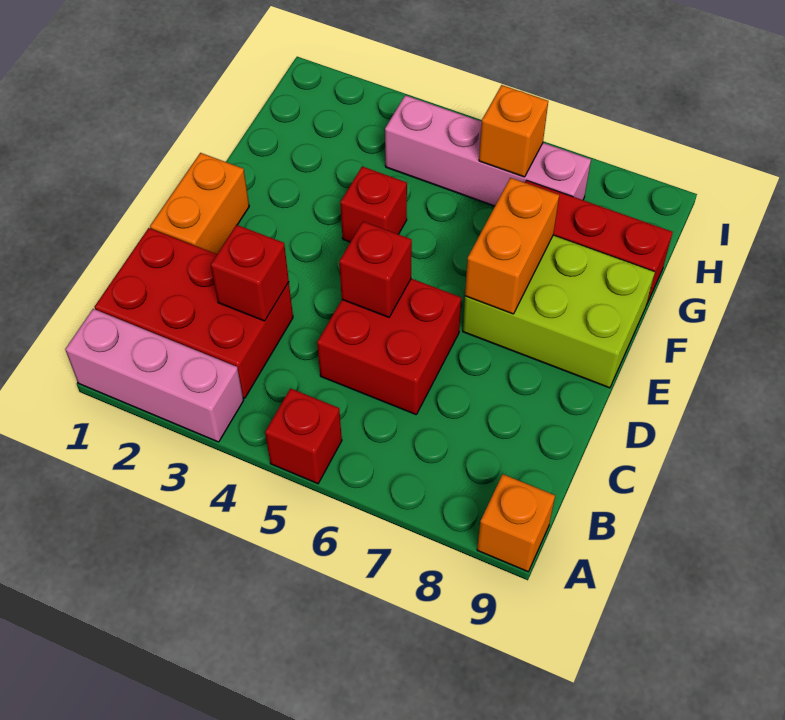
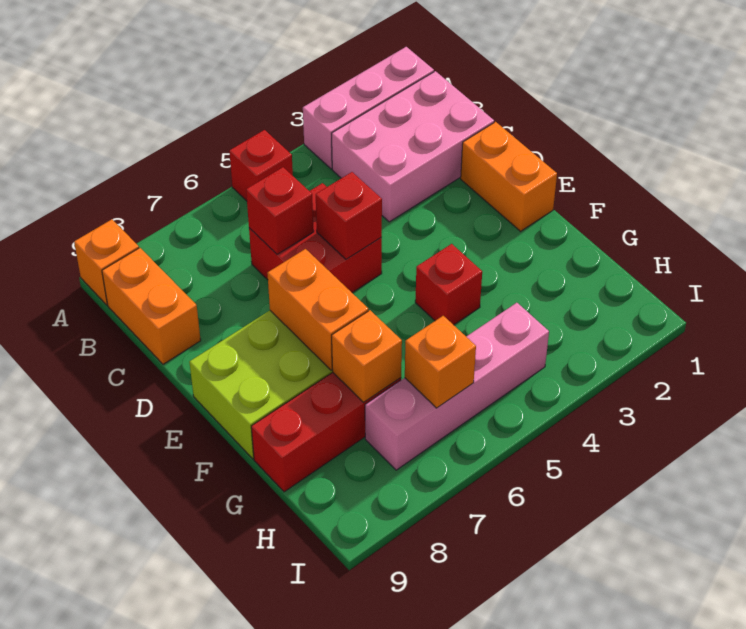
red brick B1:C3 level 1 -> pink brick B1:C3 level 1
none -> orange brick B9:C9 level 1
red brick C3 level 2 -> red brick C6 level 2
none -> orange brick G7 level 2

